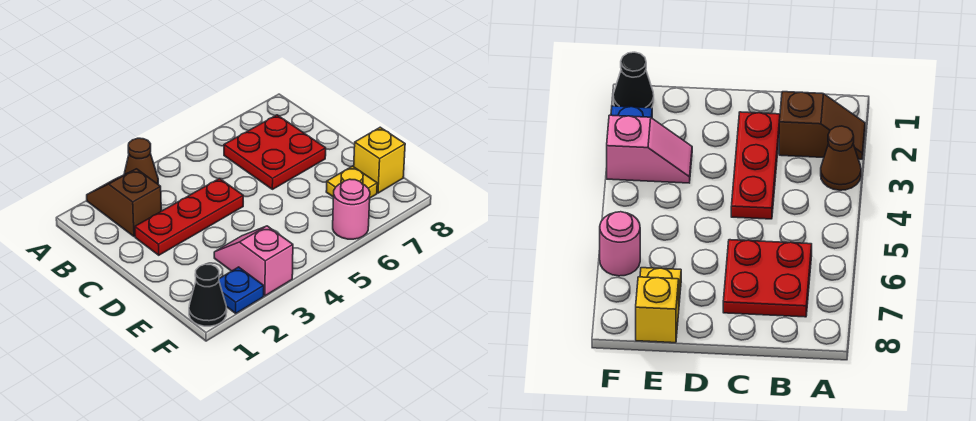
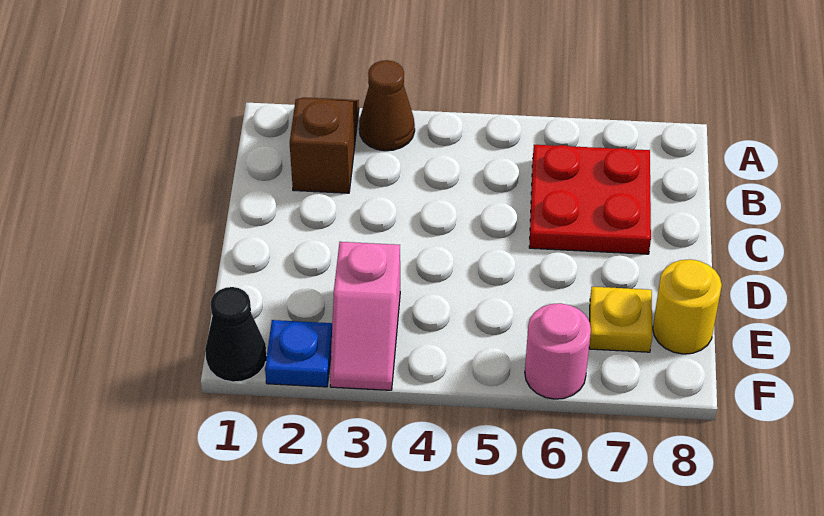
red plate C2:C4 level 1 -> none
pink slope E3:F3 level 1 top F -> pink slope E3:F3 level 1 top E
yellow brick E8 level 1 -> yellow round brick E8 level 1

